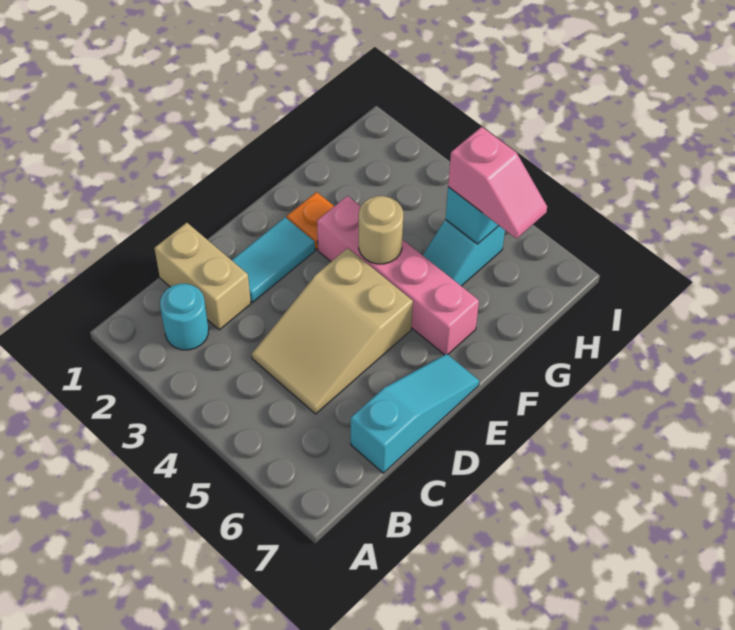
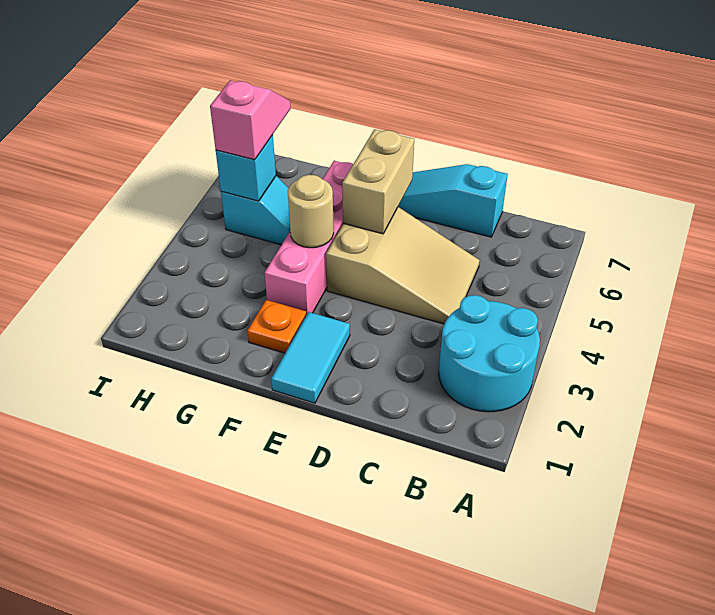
cyan round brick B2 level 1 -> cyan round brick A2:B3 level 1
tan brick C1:C2 level 1 -> tan brick E5:E6 level 2
cyan tile D2:E2 level 1 -> cyan tile E1:E2 level 1

